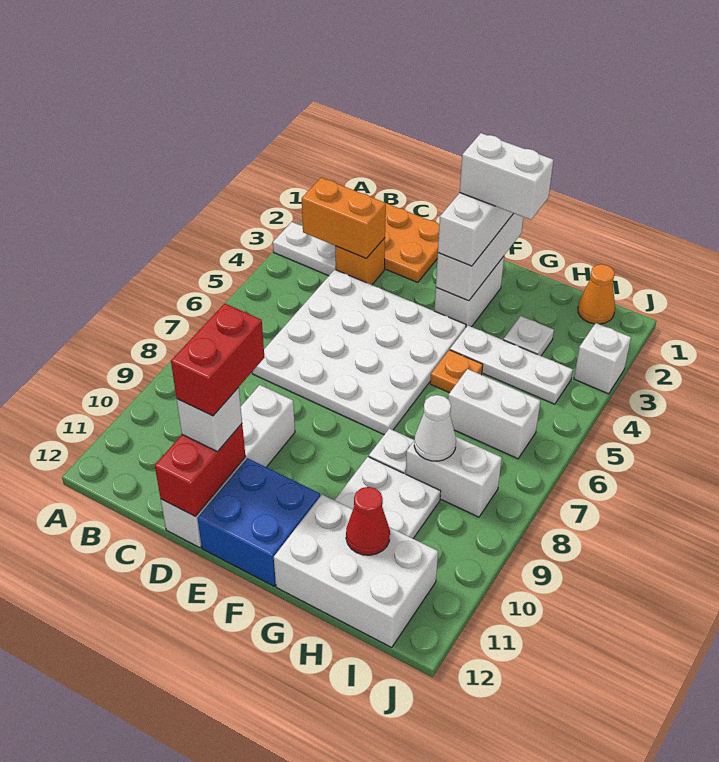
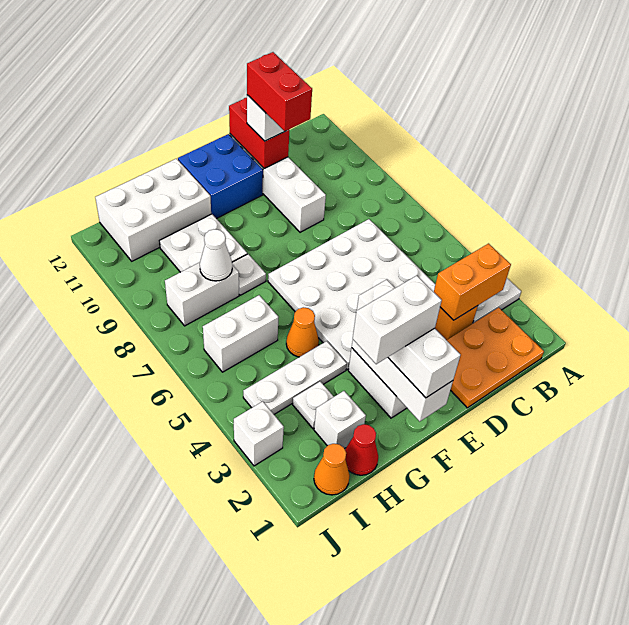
orange plate G5 level 1 -> orange cone G5 level 1
none -> white brick H2 level 1
red cone H11 level 2 -> red cone H1 level 1

